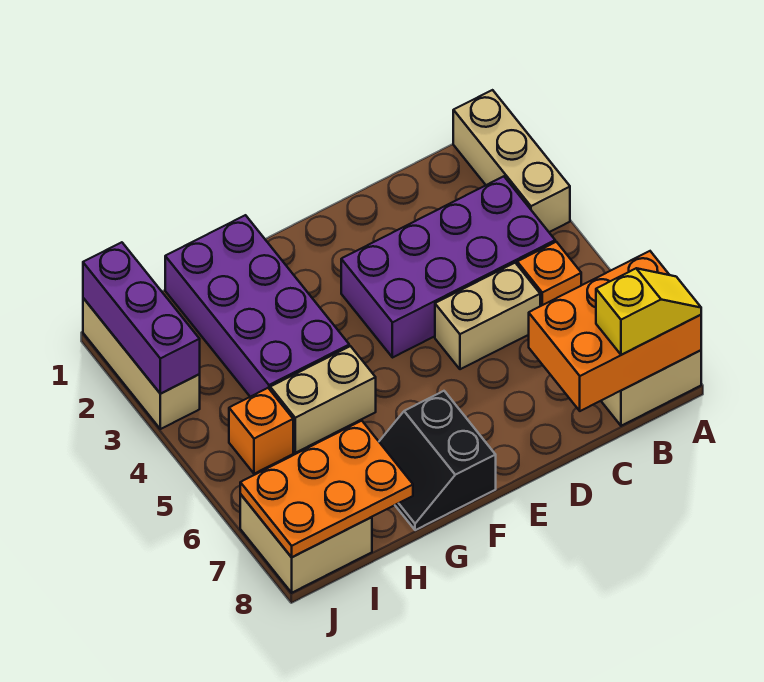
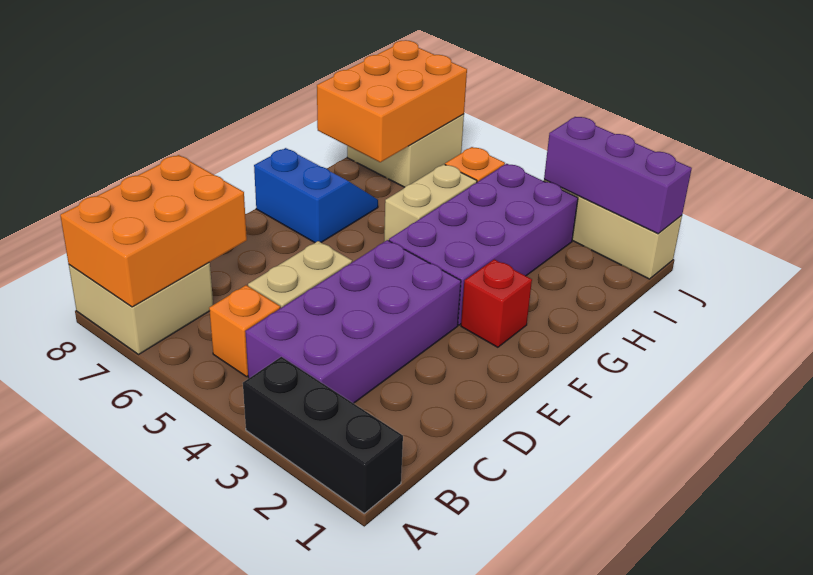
tan brick A1:A3 level 1 -> black brick A1:A3 level 1
yellow slope A8:B8 level 3 top B -> none
none -> red brick F2 level 1
black slope F7:G8 level 1 top F -> blue slope F7:G8 level 1 top F
purple brick G1:H4 level 1 -> purple brick F3:I4 level 1
orange plate H7:J8 level 2 -> orange brick H7:J8 level 2

